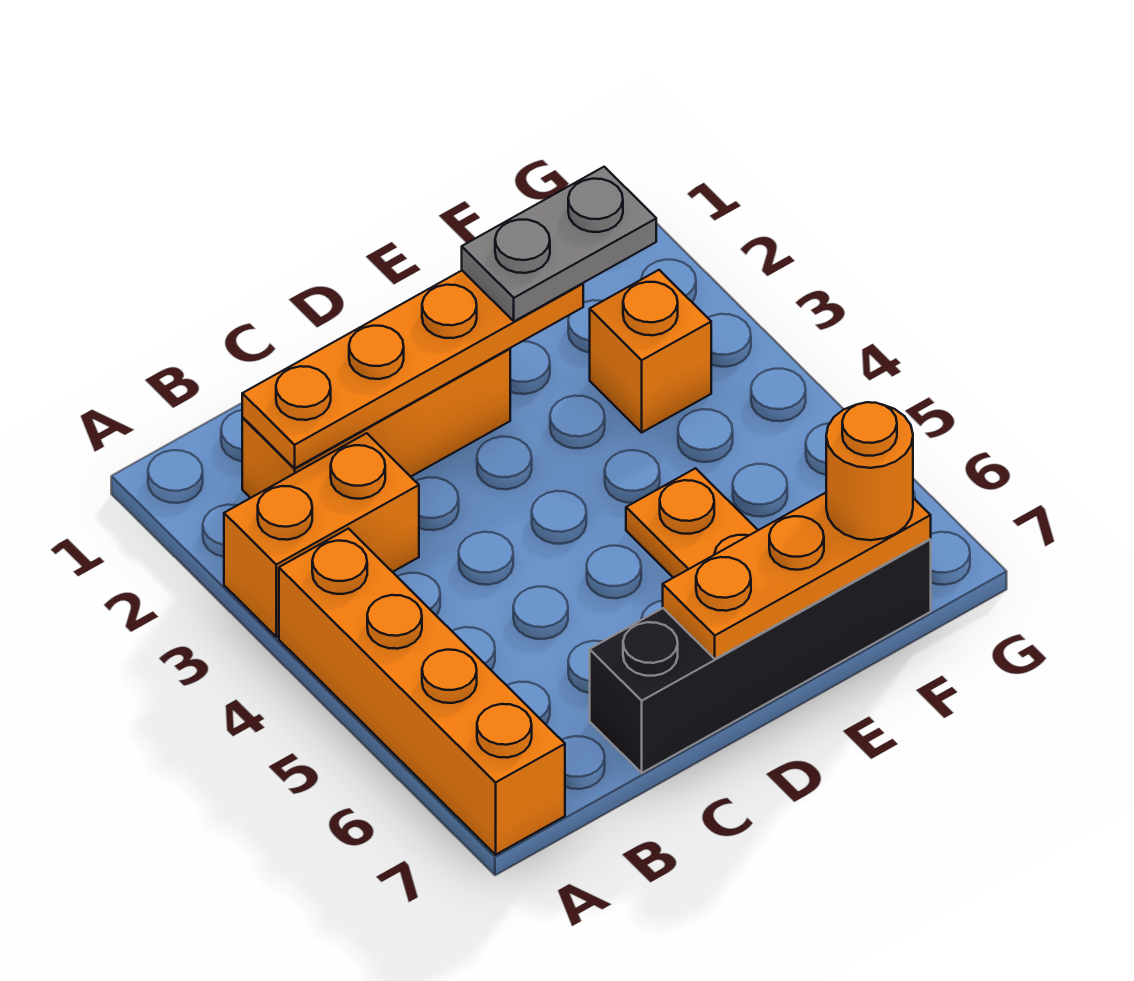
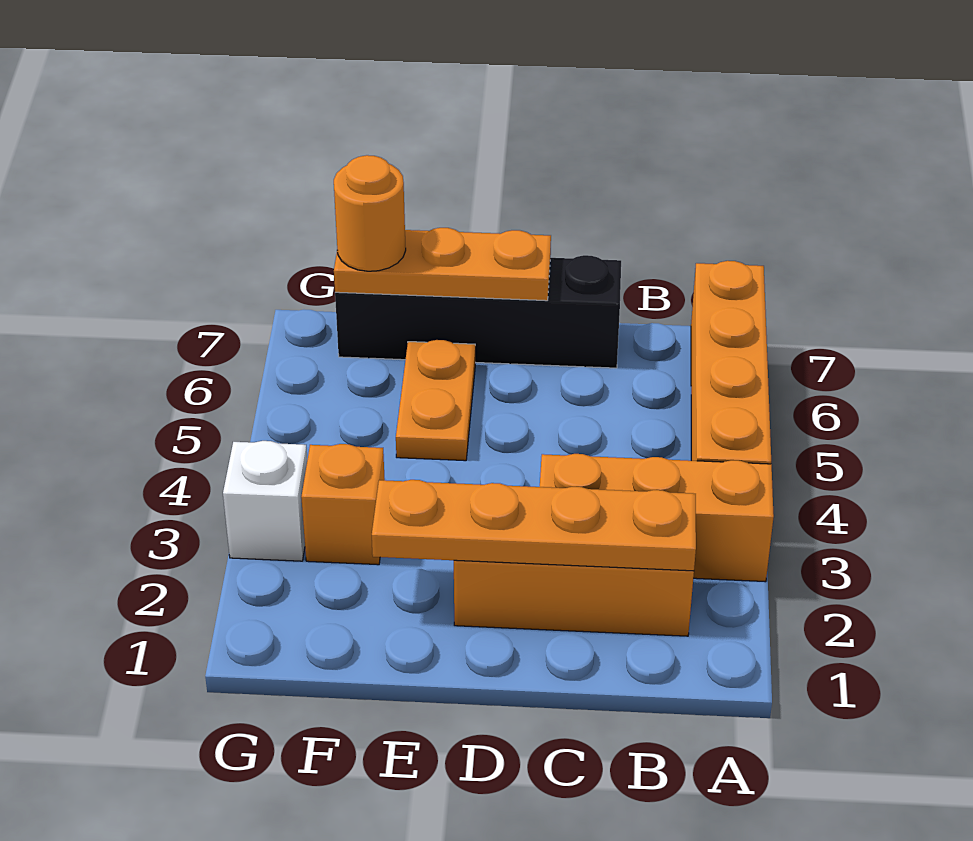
orange brick A3:B3 level 1 -> orange brick A3:C3 level 1
grey plate E2:F2 level 3 -> none
none -> white brick G3 level 1

